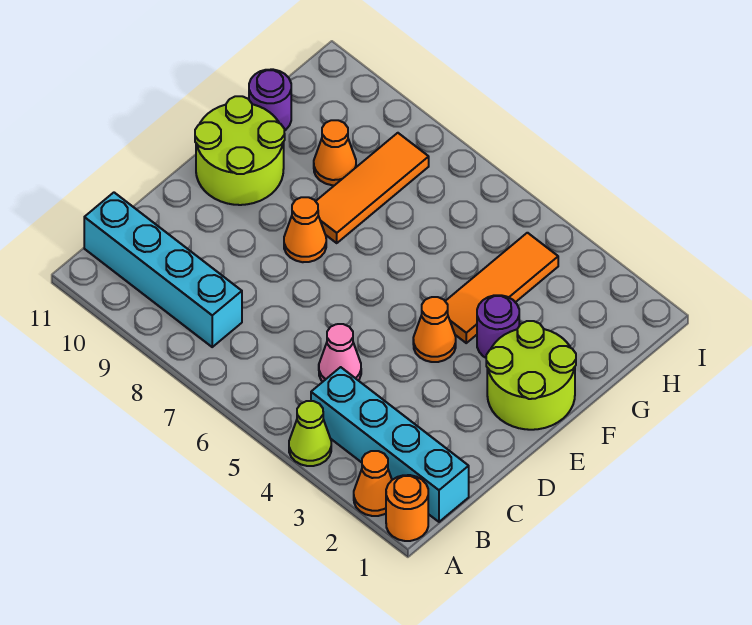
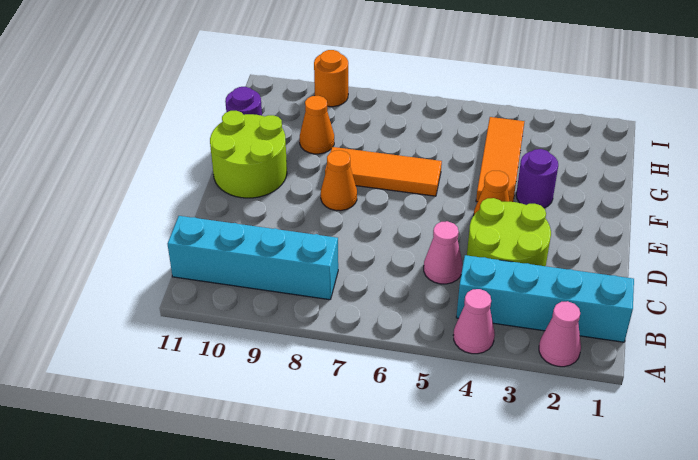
orange round brick A1 level 1 -> orange round brick I9 level 1
orange cone A2 level 1 -> pink cone A2 level 1
lime cone A4 level 1 -> pink cone A4 level 1
lime round brick E1:F2 level 1 -> lime round brick C3:D4 level 1
orange tile F8:H8 level 1 -> orange tile F6:F8 level 1

